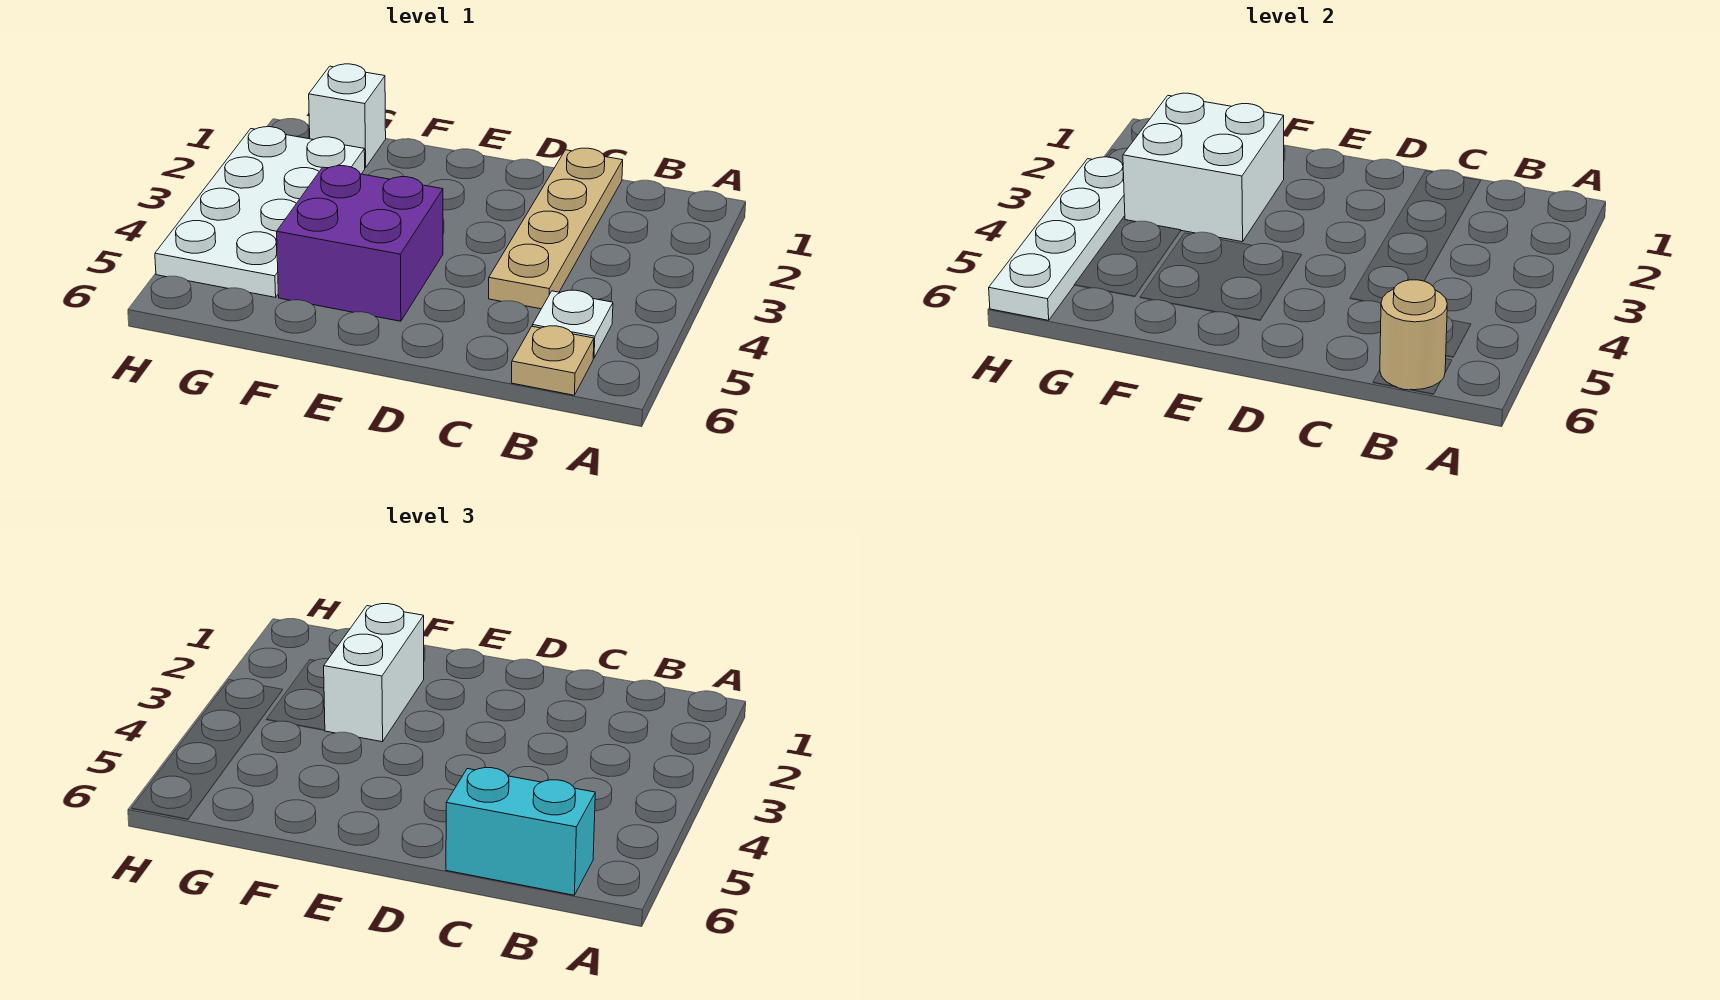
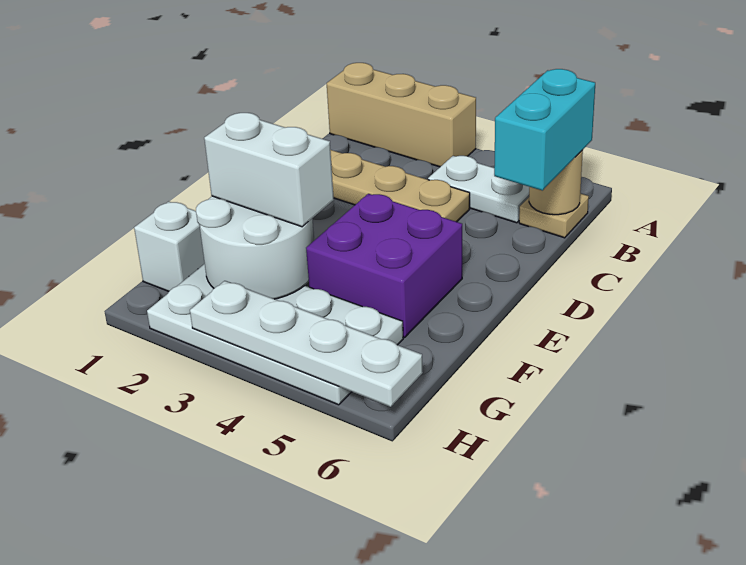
none -> tan brick A1:A3 level 1
white plate B5 level 1 -> white plate B4:B5 level 1
white brick F2:G3 level 2 -> white round brick F2:G3 level 2

